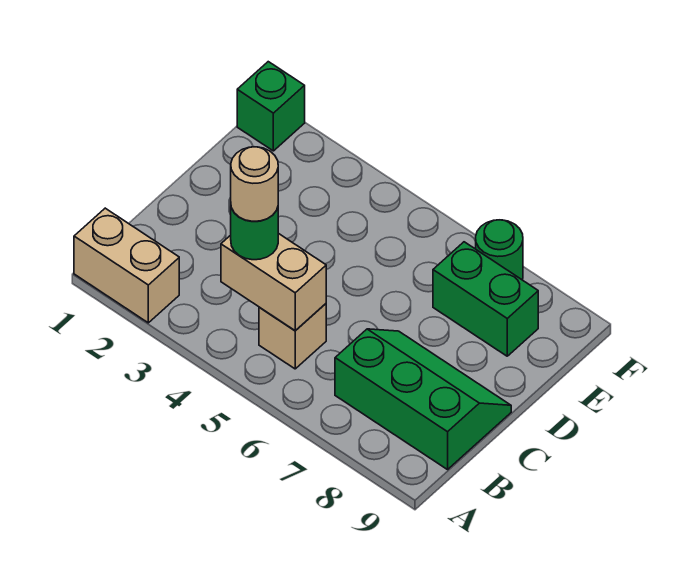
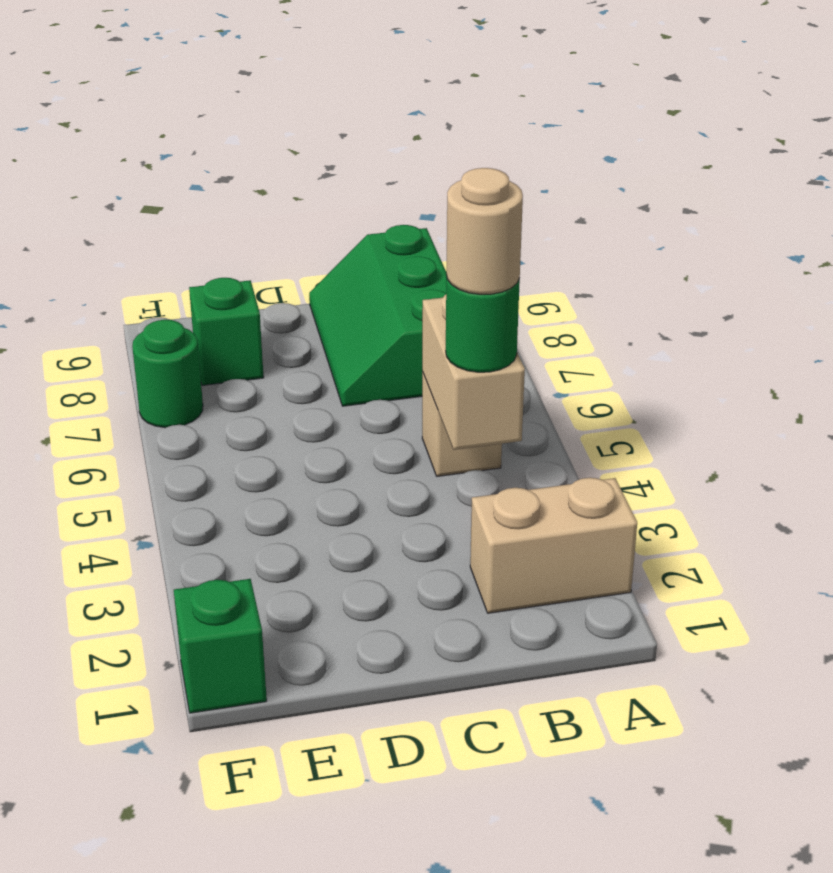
tan brick A1:A2 level 1 -> tan brick A2:B2 level 1
green brick E7:E8 level 1 -> green brick E8 level 1

